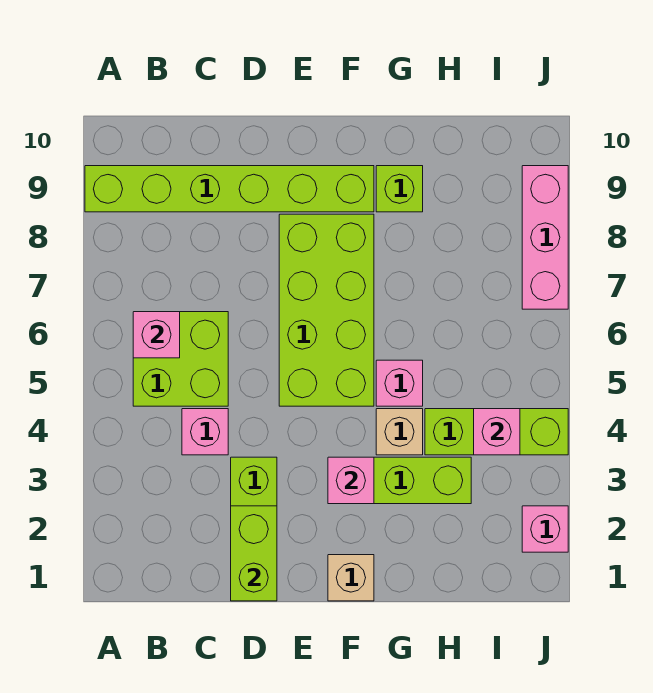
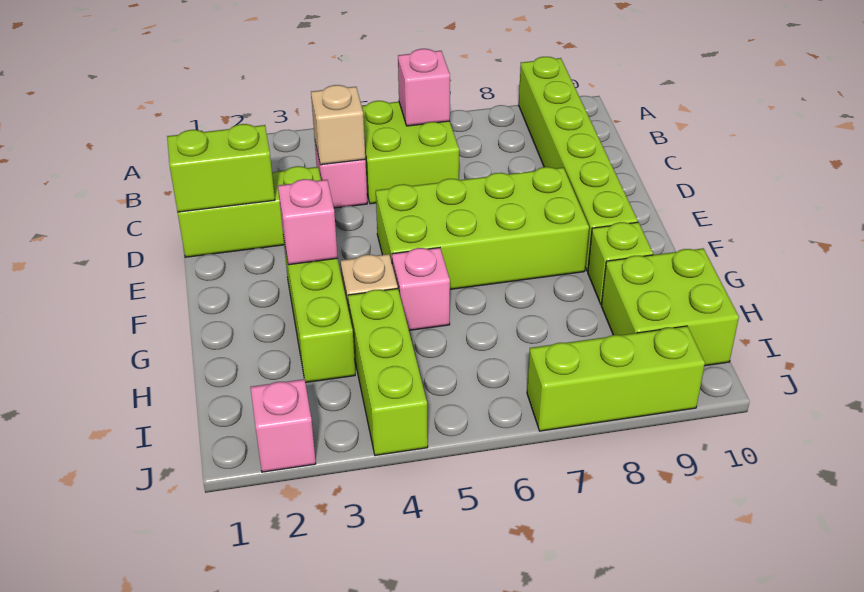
tan brick F1 level 1 -> tan brick C4 level 2
none -> lime brick H9:I10 level 1
pink brick I4 level 2 -> none
pink brick J7:J9 level 1 -> lime brick J7:J9 level 1

